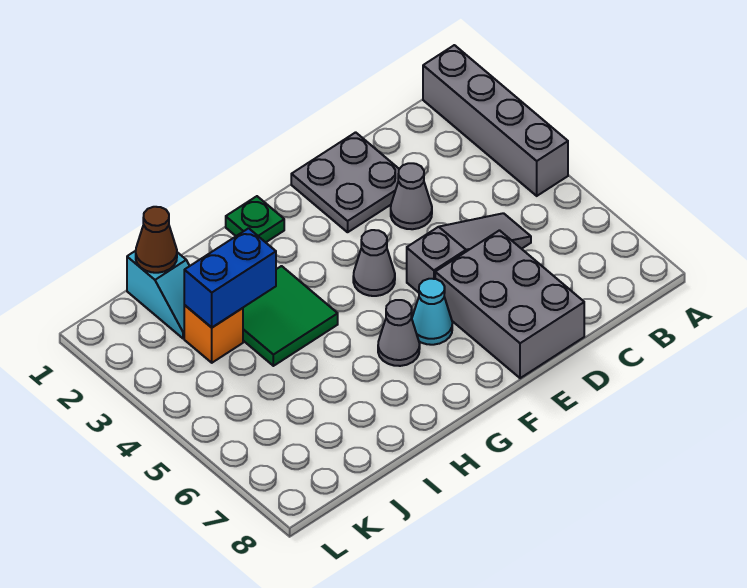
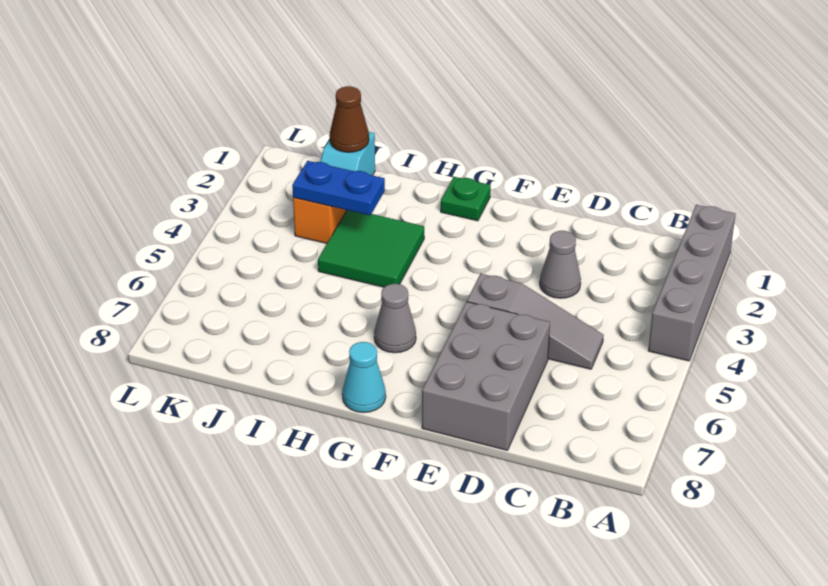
grey plate D1:E2 level 1 -> none
grey cone F4 level 1 -> none
cyan cone F6 level 1 -> cyan cone G8 level 1
blue brick I3:J3 level 2 -> blue plate I3:J3 level 2

